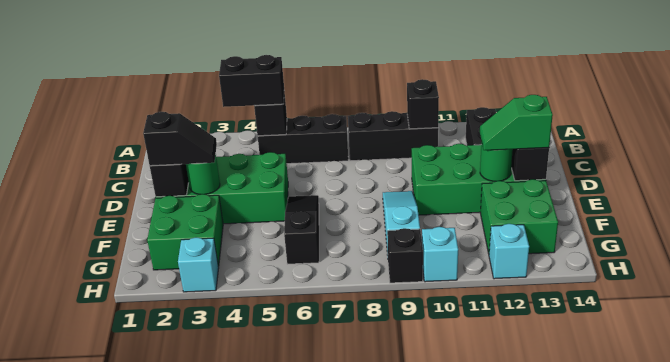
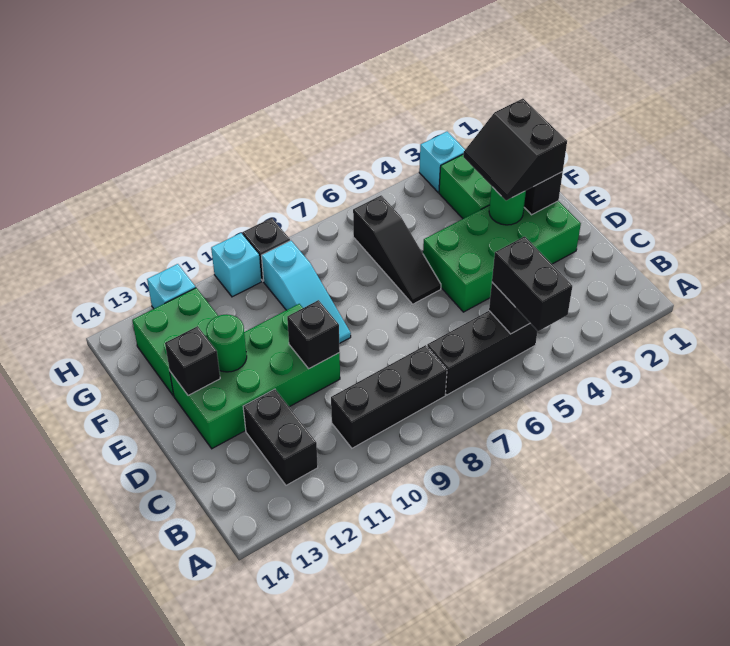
black brick B4:B5 level 3 -> black brick A5:B5 level 3
black brick B10 level 2 -> black brick D10 level 2
black slope E2:E3 level 3 top 2 -> black slope E2:F3 level 3 top 2
green slope E12:E13 level 3 top 13 -> none

